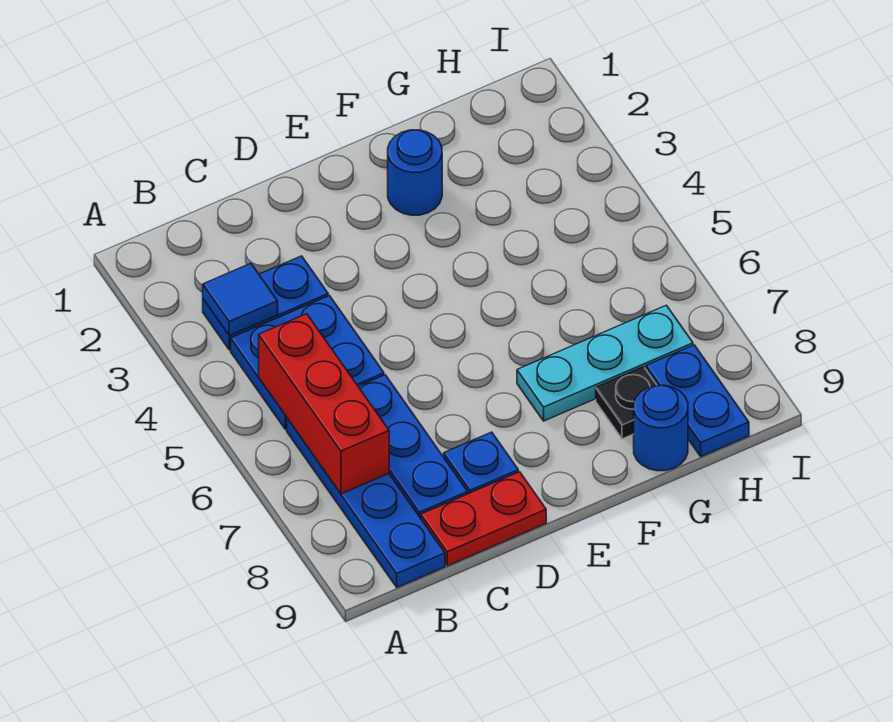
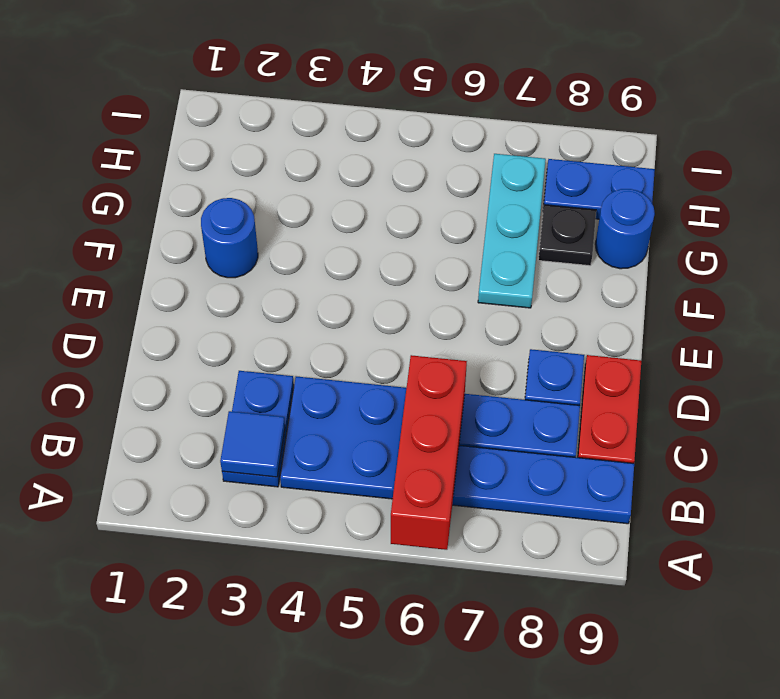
red brick B5:B7 level 2 -> red brick A6:C6 level 2

